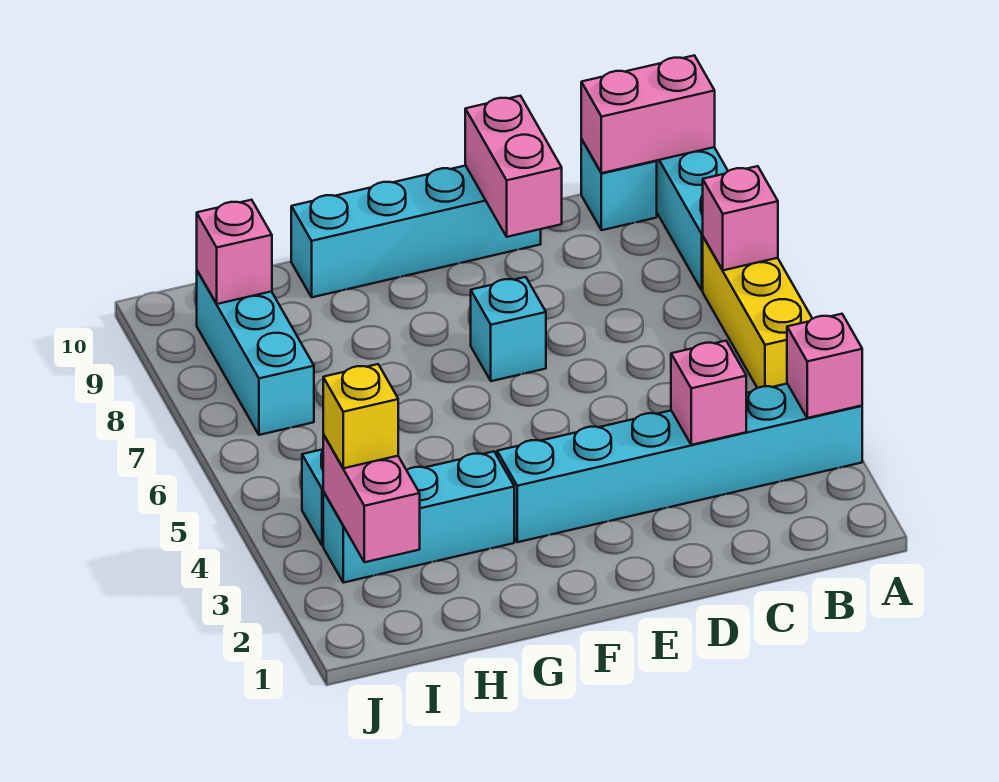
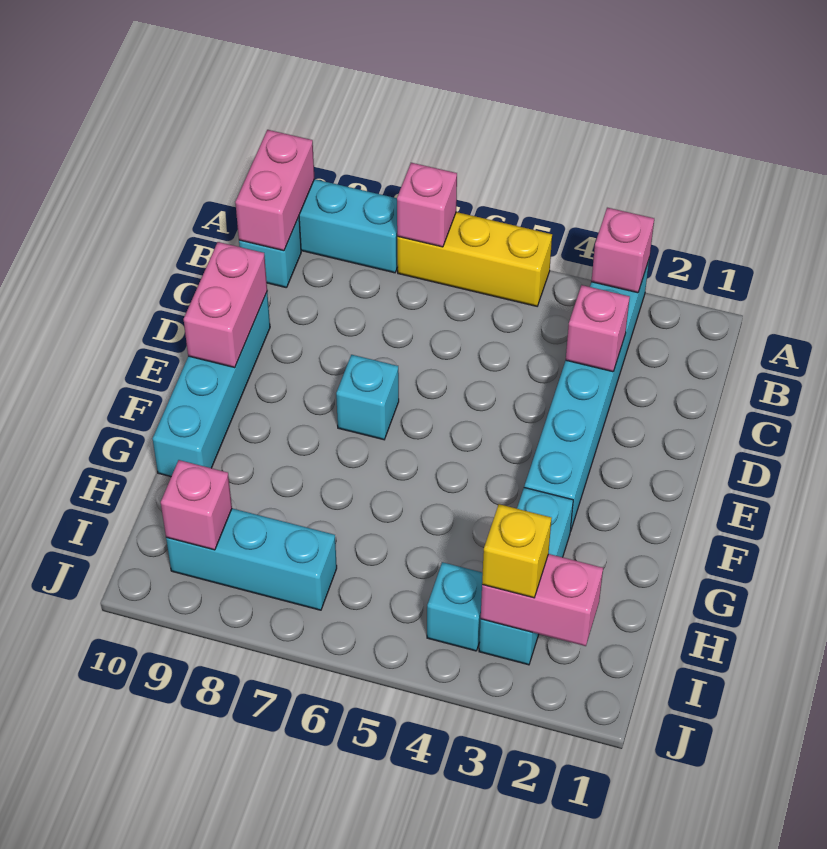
pink brick D9:D10 level 2 -> pink brick D10:E10 level 2

